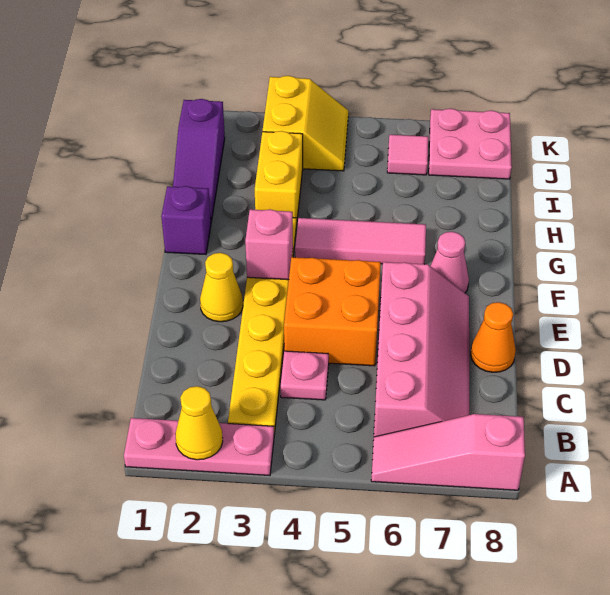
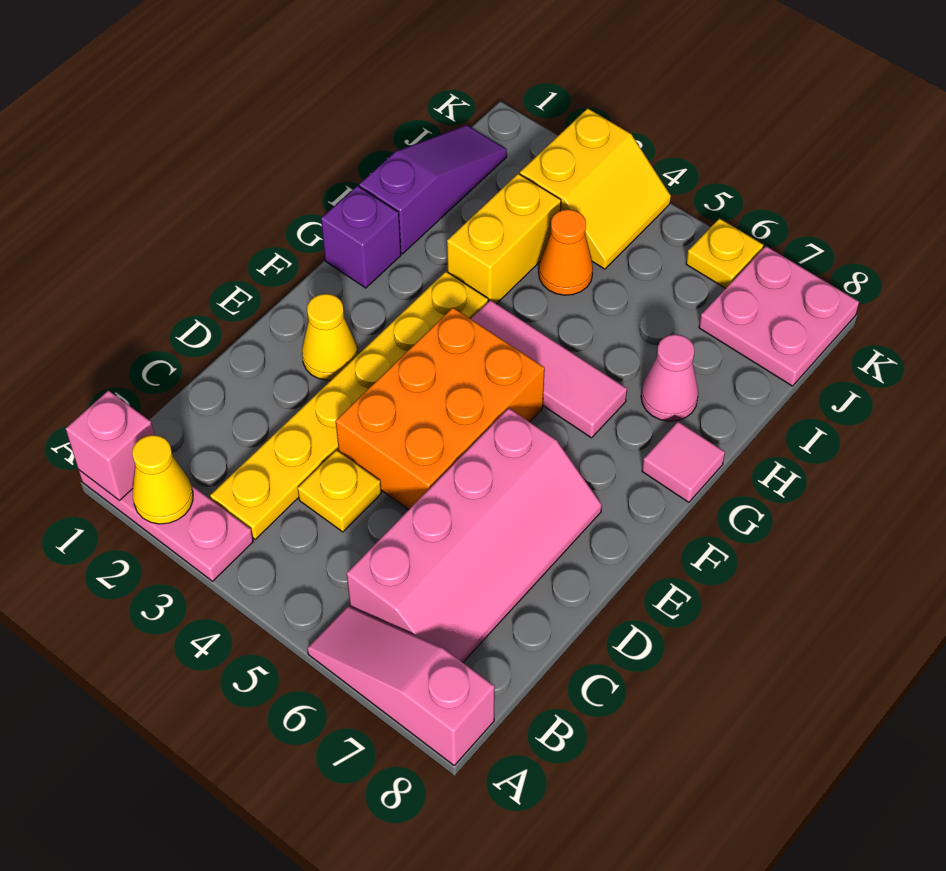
pink plate C4 level 1 -> yellow plate C4 level 1
orange brick D4:E5 level 1 -> orange brick D4:F5 level 1
orange cone D8 level 1 -> orange cone I4 level 1
pink brick F3 level 2 -> pink brick A1 level 2
pink cone F7 level 1 -> pink cone H7 level 1
purple slope H1:J1 level 1 top J -> purple slope H1:J1 level 1 top H
pink tile J6 level 1 -> pink tile G8 level 1
none -> yellow plate K6 level 1

